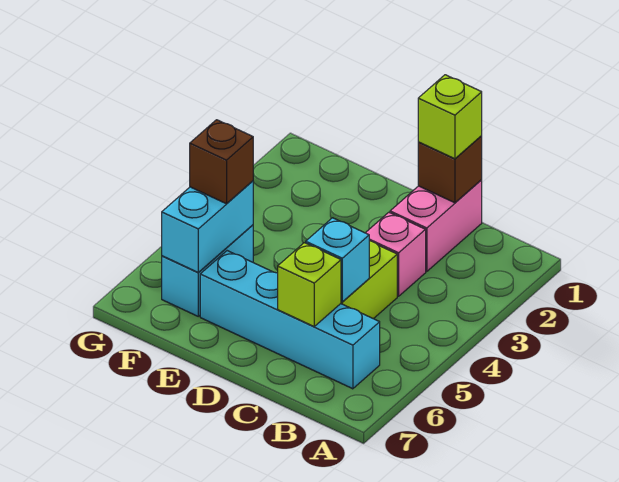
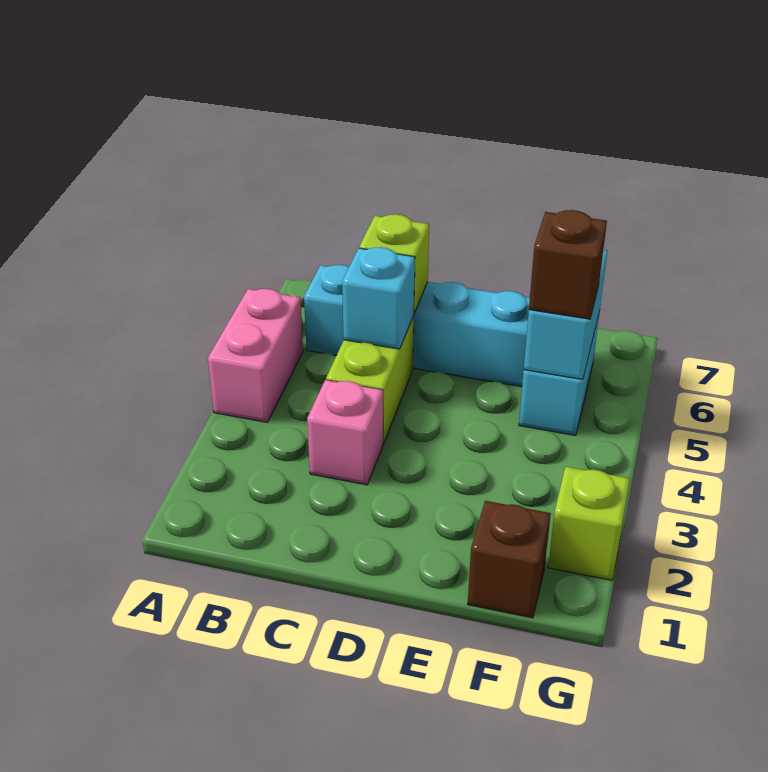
pink brick C1:C2 level 1 -> pink brick A4:A5 level 1
brown brick C1 level 2 -> brown brick F1 level 1
lime brick C1 level 3 -> lime brick G2 level 1

